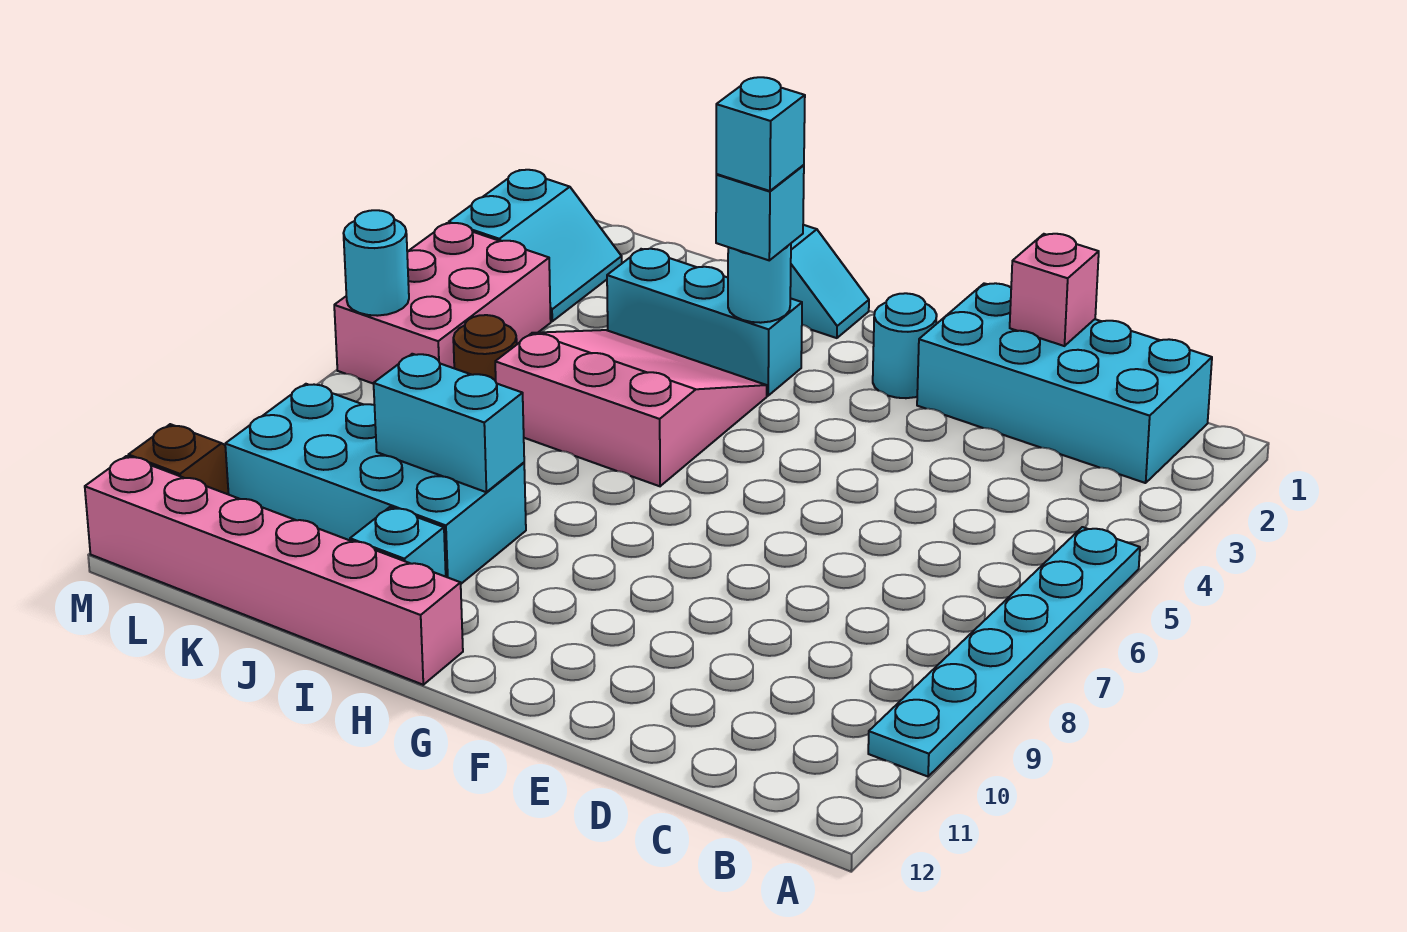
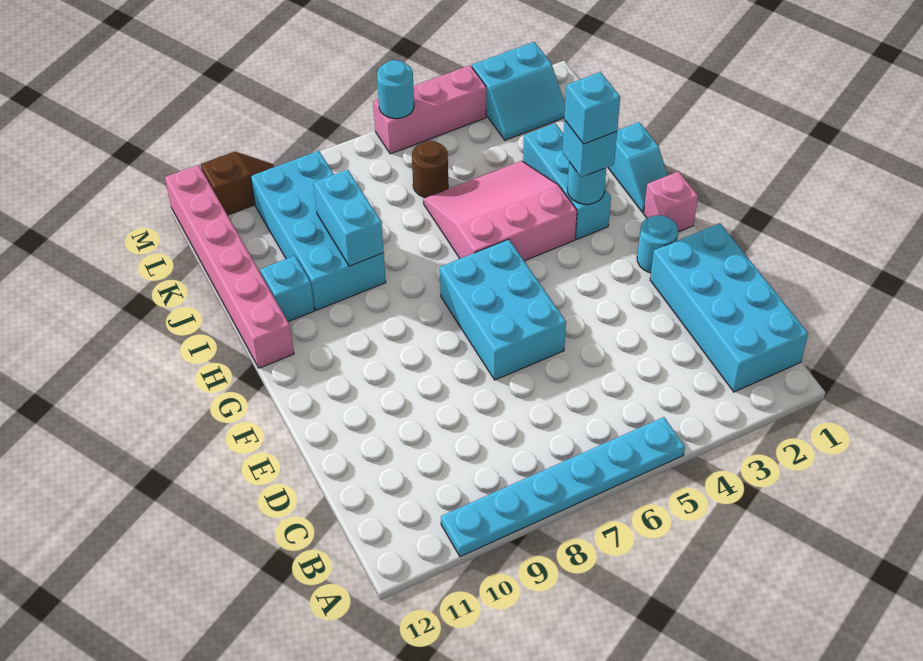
pink brick D1 level 2 -> pink brick G1 level 1
none -> cyan brick E6:G7 level 1
pink slope H4:J6 level 1 top 6 -> pink slope H4:J6 level 1 top H
pink brick L4:M6 level 1 -> pink brick M4:M6 level 1

